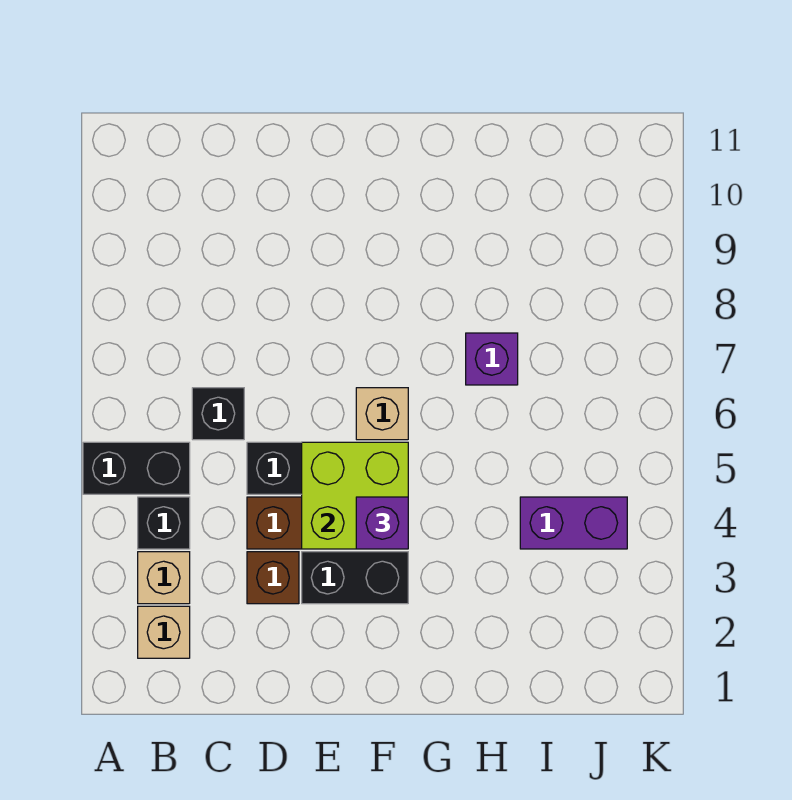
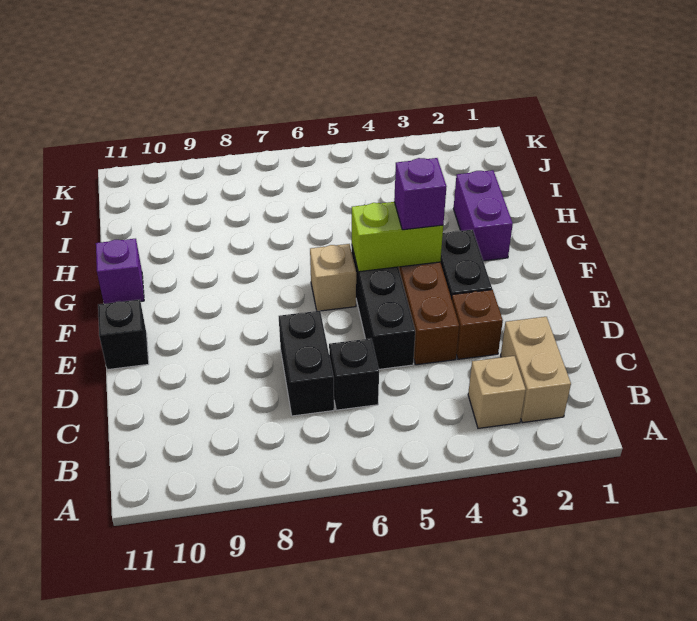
black brick A5:B5 level 1 -> black brick C7:D7 level 1
tan brick B2 level 1 -> tan brick B2:C2 level 1
black brick B4 level 1 -> black brick E11 level 1
lime brick E4:F5 level 2 -> lime brick F4:F5 level 2
purple brick H7 level 1 -> purple brick G11 level 1
purple brick I4:J4 level 1 -> purple brick G2:H2 level 1

